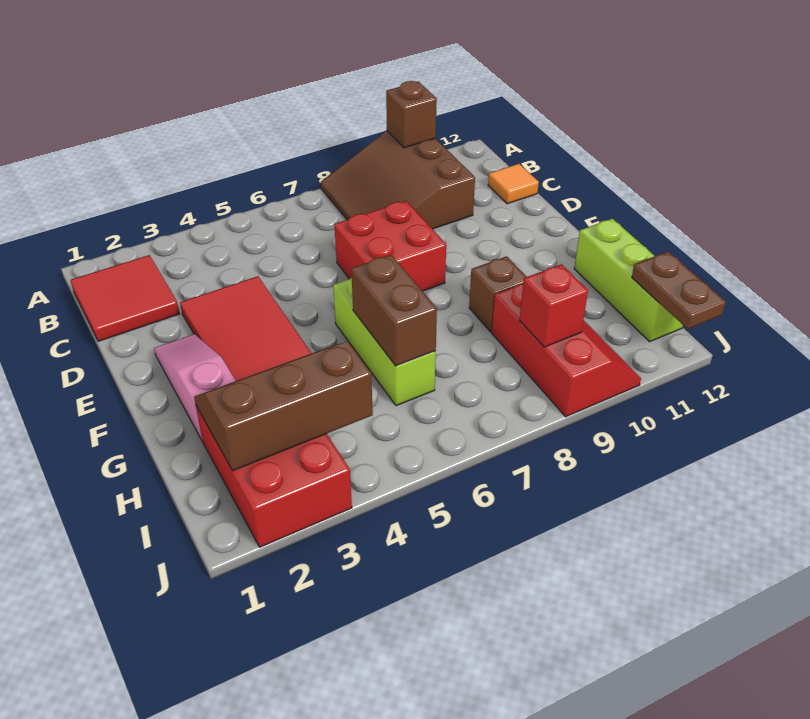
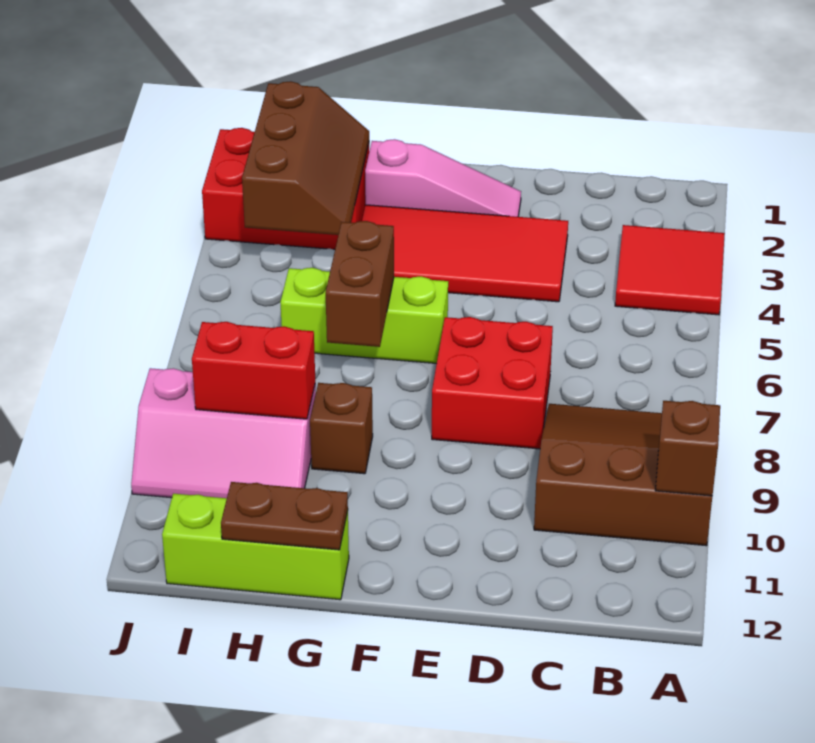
red tile B1:C2 level 1 -> red tile A3:B4 level 1
orange tile C12 level 1 -> none
brown brick G6:H6 level 2 -> brown brick G6:G7 level 2
red slope H9:J10 level 1 top 9 -> pink slope H9:J10 level 1 top 9
red brick I9 level 2 -> red brick H9:I9 level 2
brown plate I12:J12 level 2 -> brown plate G12:H12 level 2

